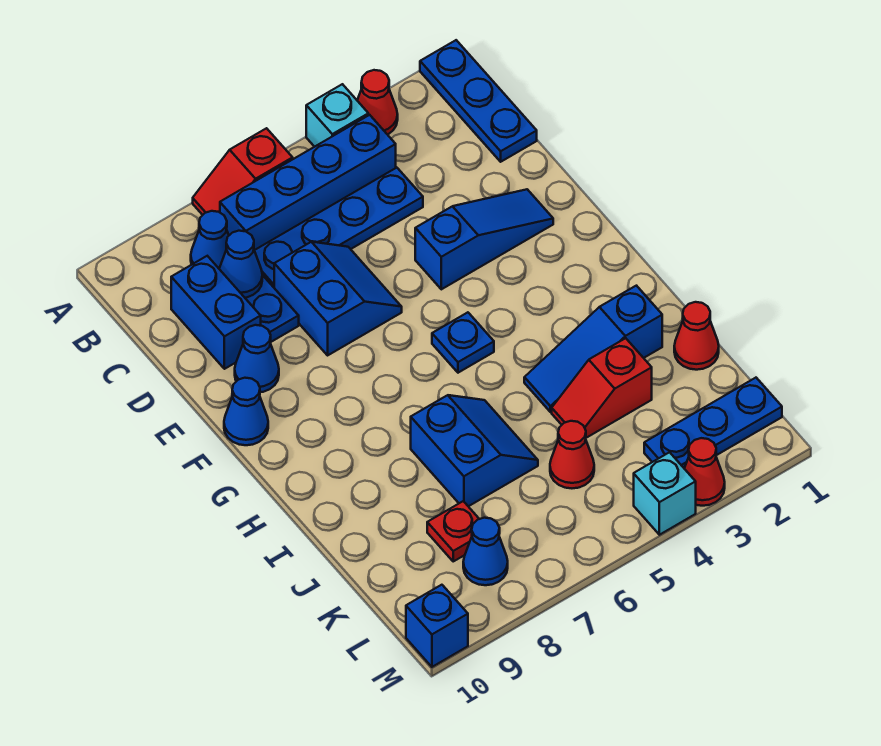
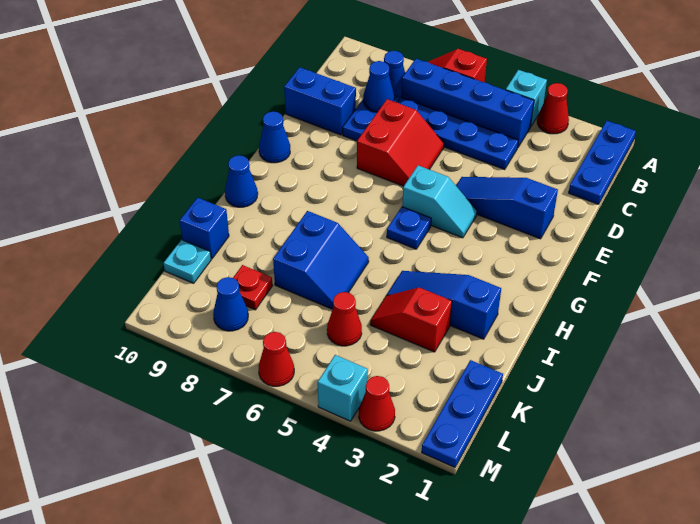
blue brick C9:D9 level 1 -> blue brick D9:D10 level 1
blue slope D6:E7 level 1 top 7 -> red slope D6:E7 level 1 top 7
blue slope E2:E4 level 1 top 4 -> blue slope E2:E4 level 1 top 2
blue cone E9 level 1 -> blue cone H10 level 1
none -> cyan slope F4:F5 level 1 top 5
red cone J1 level 1 -> red cone M6 level 1
none -> cyan plate K10 level 1
blue plate L1:L3 level 1 -> blue plate K1:M1 level 1
blue brick M10 level 1 -> blue brick J10 level 1

